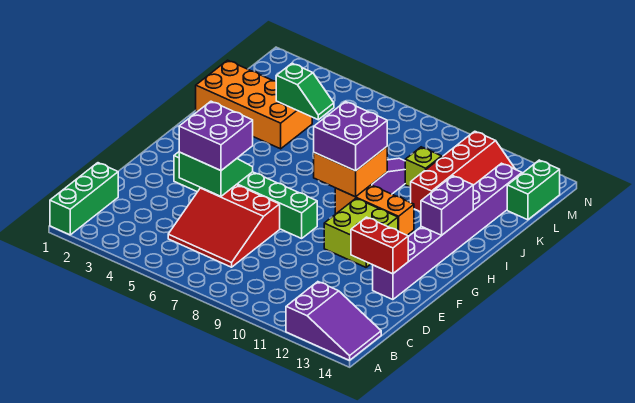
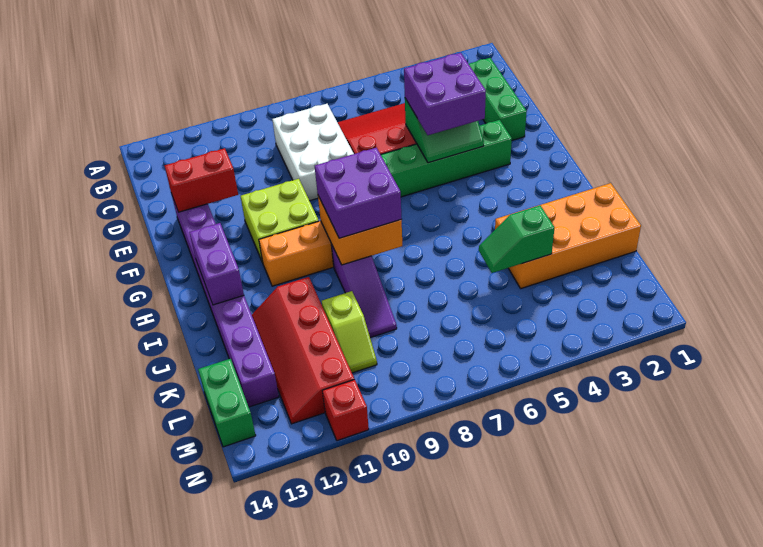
green brick A1:C1 level 1 -> green brick C2:E2 level 1
purple slope A12:B14 level 1 top 12 -> none
none -> white brick C8:E9 level 1
none -> red brick N11 level 1

